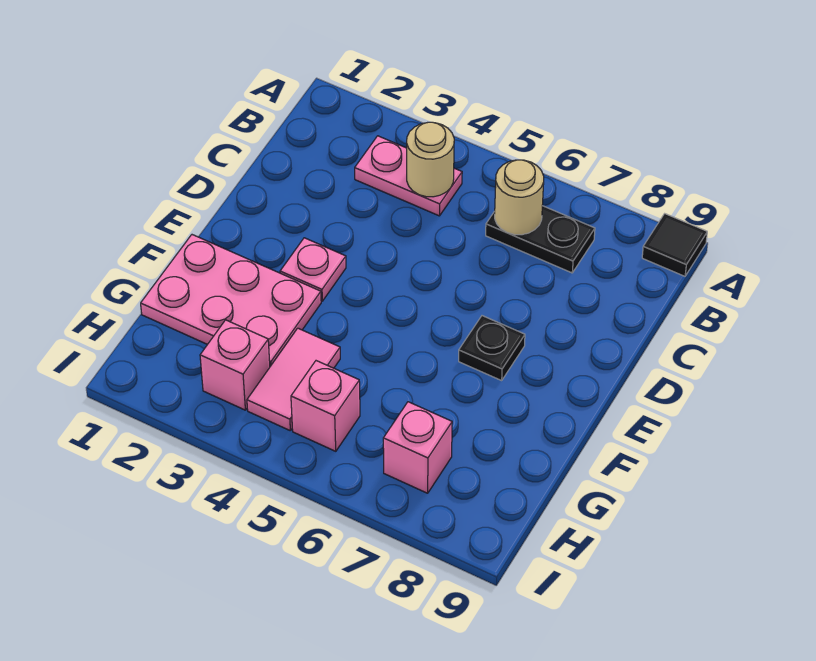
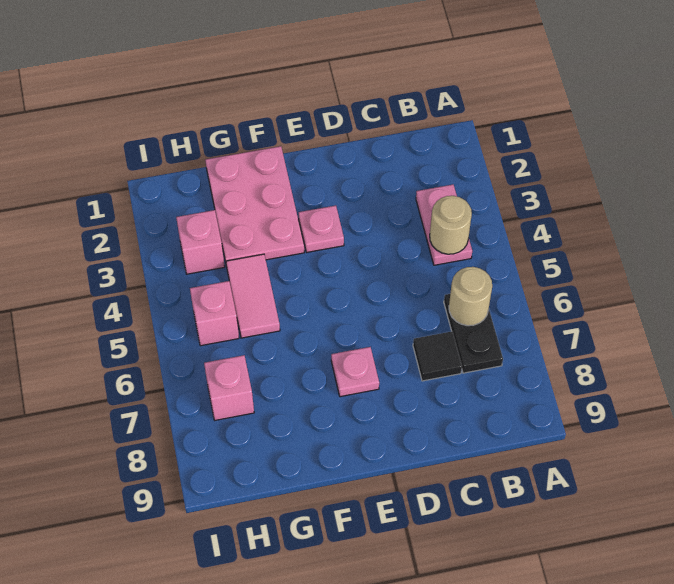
black tile A9 level 1 -> black tile C7 level 1
black plate E7 level 1 -> pink plate E7 level 1
pink tile G4:H4 level 1 -> pink tile G4:G5 level 1

